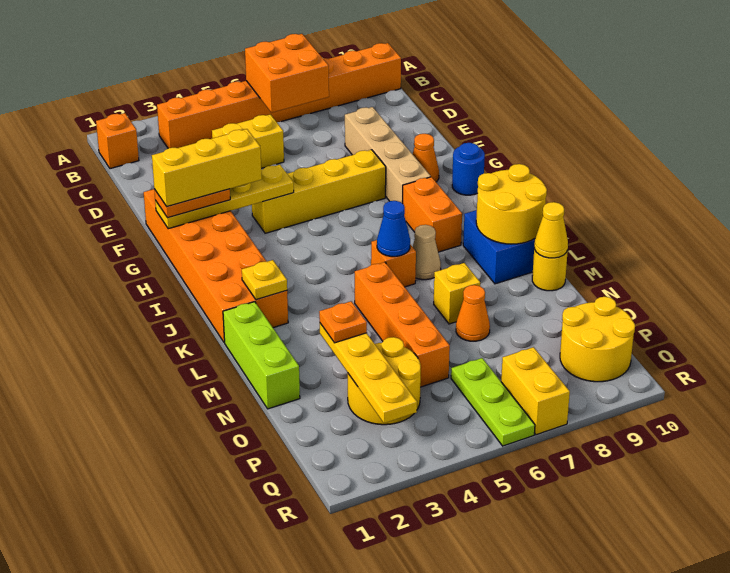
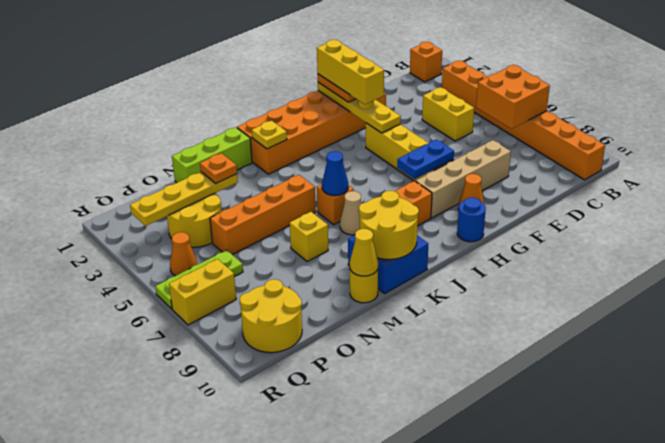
none -> blue plate G7:H7 level 2
orange cone N7 level 1 -> orange cone Q5 level 1

